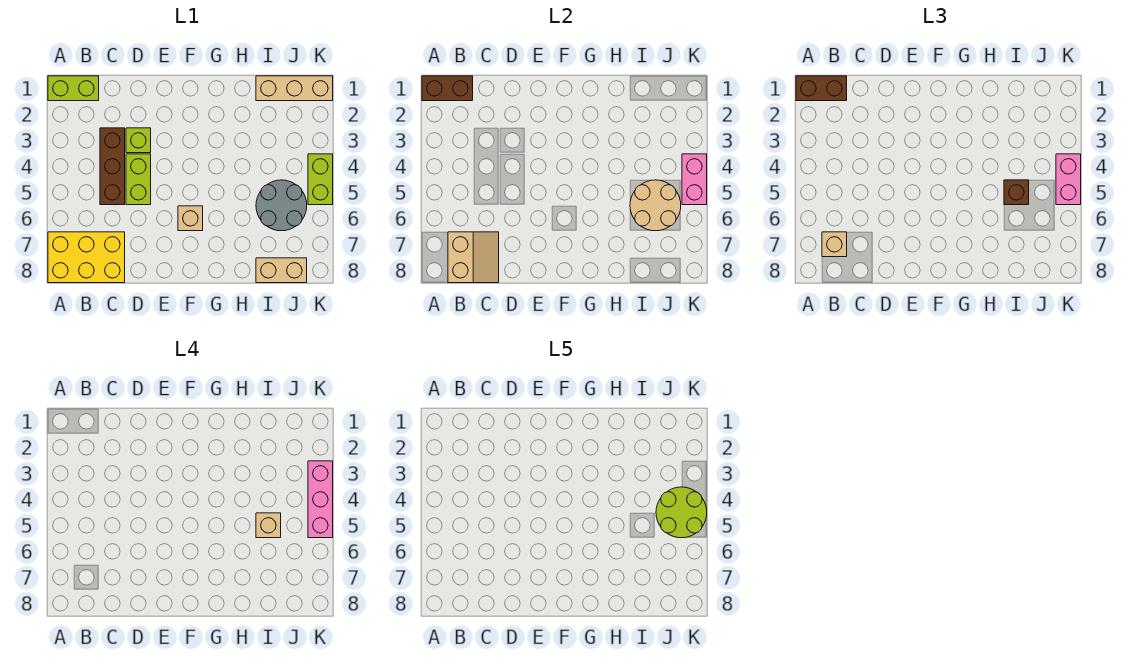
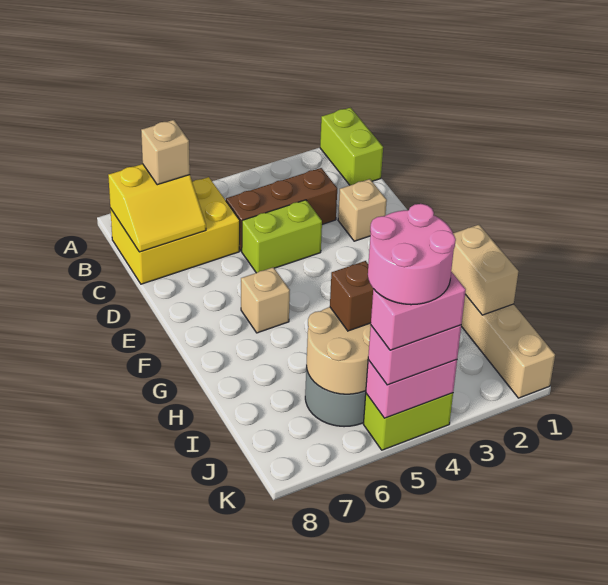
brown brick A1:B1 level 2 -> none
brown brick A1:B1 level 3 -> none
yellow brick A7:C8 level 1 -> yellow brick B6:C8 level 1
tan slope B7:C8 level 2 top B -> yellow slope B7:C8 level 2 top B
lime brick D3 level 1 -> none
tan brick I5 level 4 -> tan brick D2 level 1
tan brick I8:J8 level 1 -> tan brick H1:I1 level 2
lime round brick J4:K5 level 5 -> pink round brick J4:K5 level 5
pink brick K3:K5 level 4 -> pink brick K4:K5 level 4

